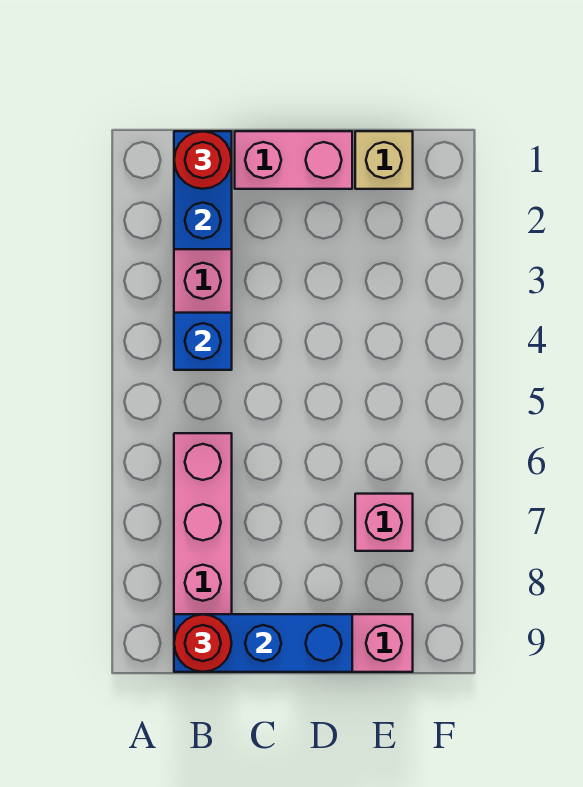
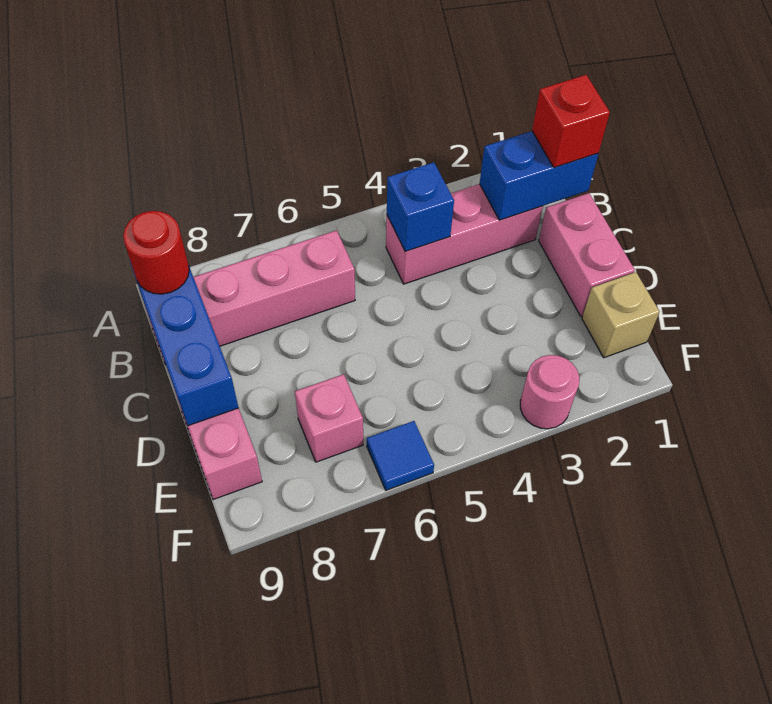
red round brick B1 level 3 -> red brick B1 level 3
none -> pink round brick F3 level 1
none -> blue tile F6 level 1

